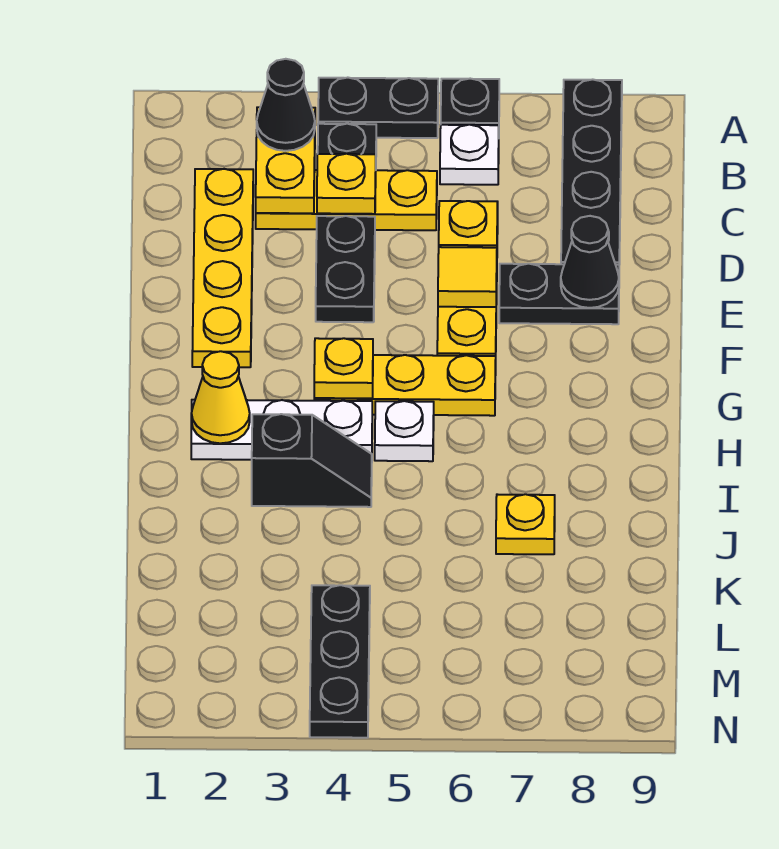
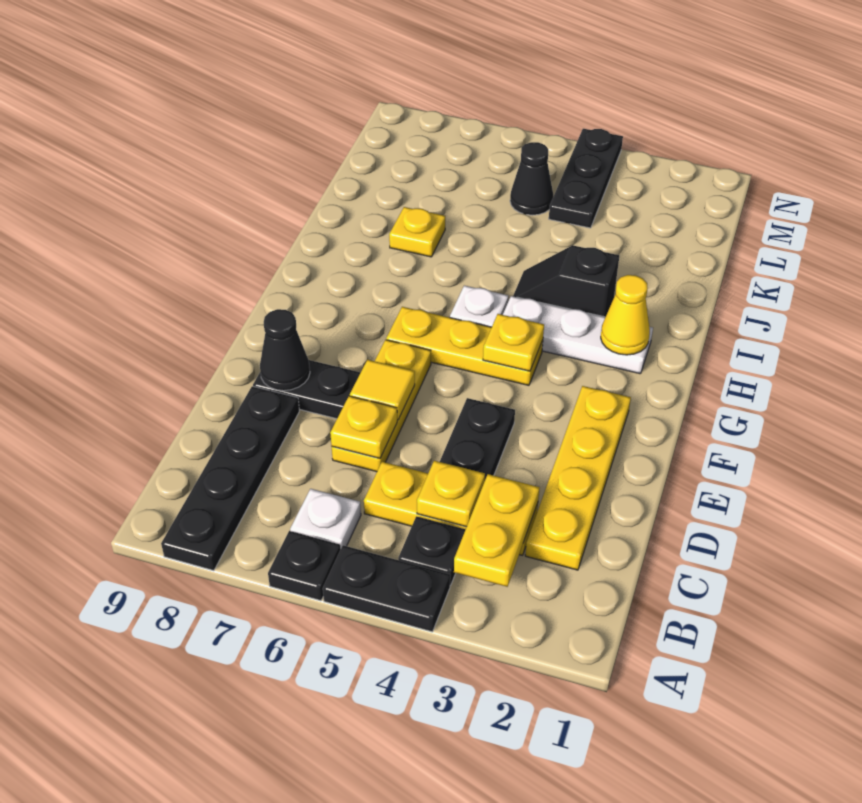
black cone B3 level 3 -> black cone L5 level 1

